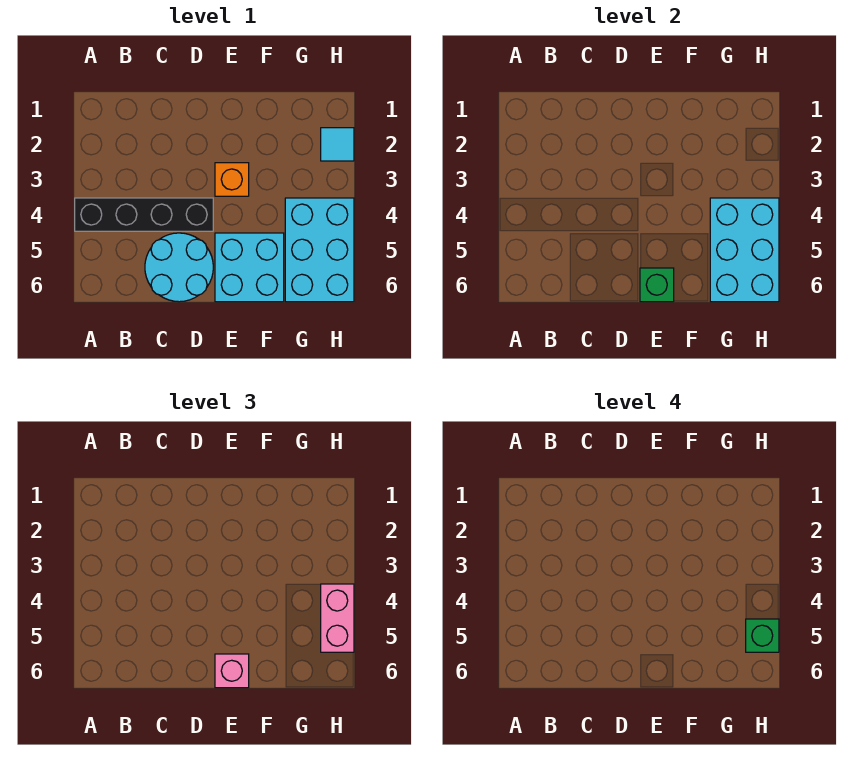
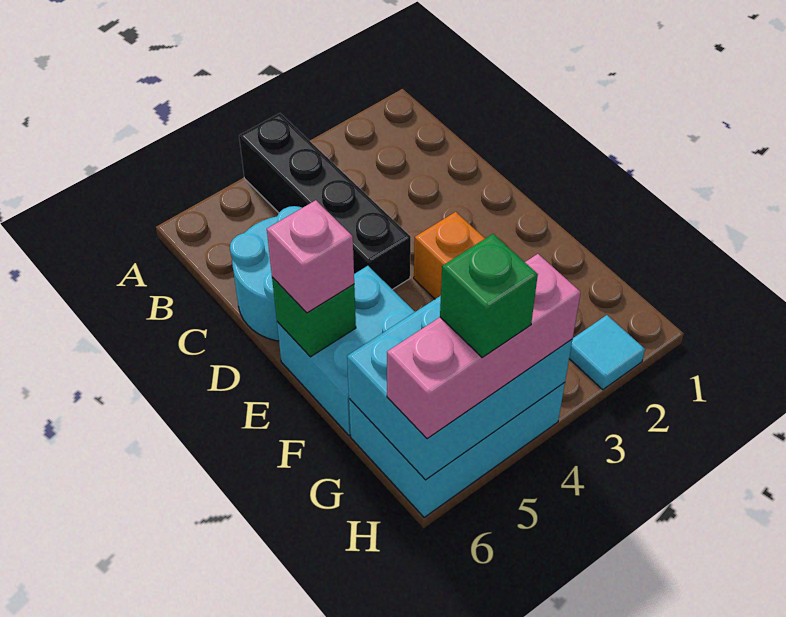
pink brick H4:H5 level 3 -> pink brick H4:H6 level 3

